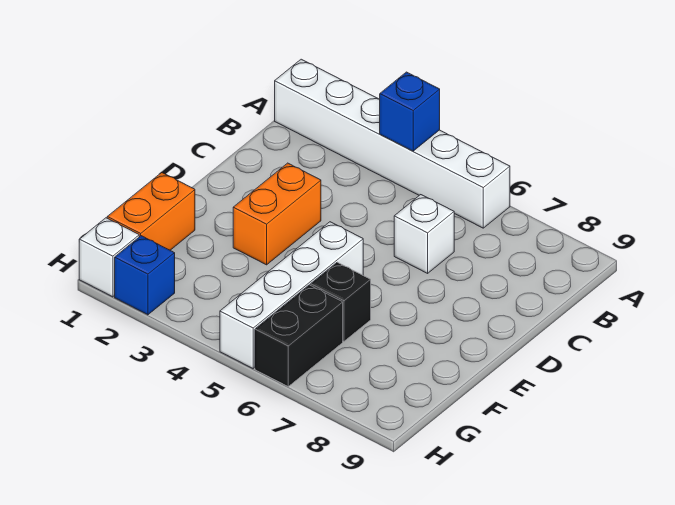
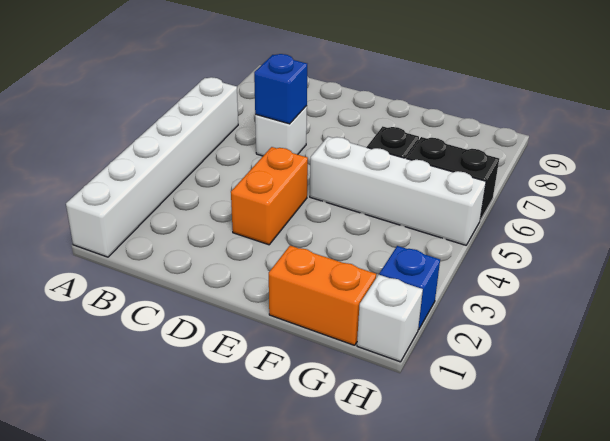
blue brick A4 level 2 -> blue brick C6 level 2
orange brick D3:E3 level 1 -> orange brick D3:D4 level 1

